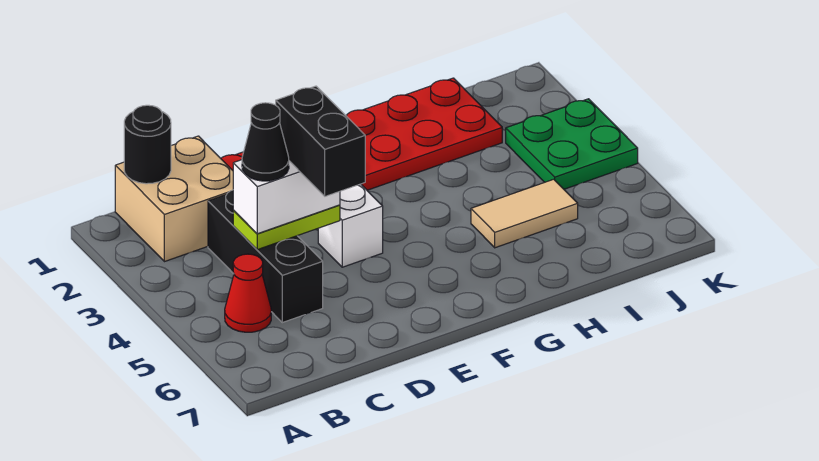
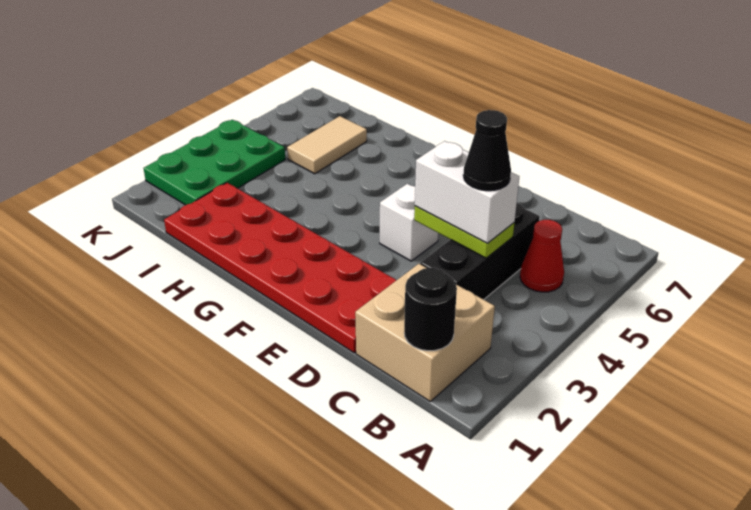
black brick D4:D5 level 4 -> none
tan tile H5:I5 level 1 -> tan tile I5:I6 level 1
green plate J3:K4 level 1 -> green plate J2:K4 level 1

